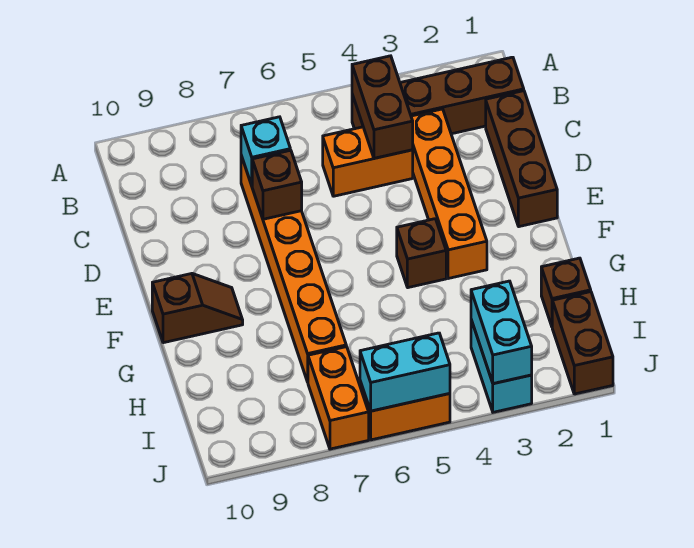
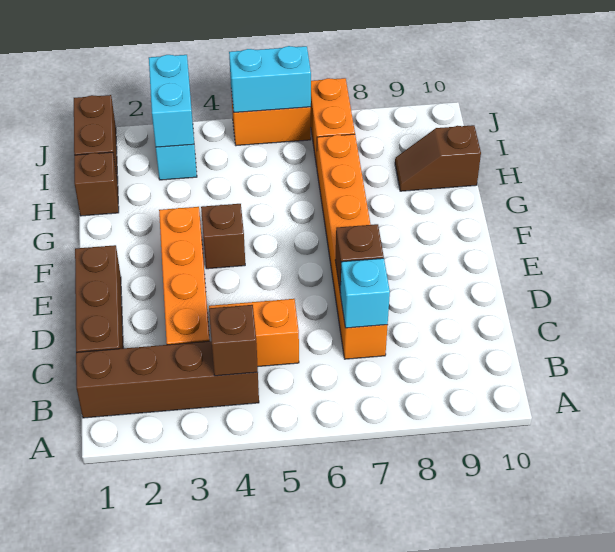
brown brick B4:C4 level 2 -> brown brick B4 level 2
brown slope F9:F10 level 1 top 10 -> brown slope H9:H10 level 1 top 10

